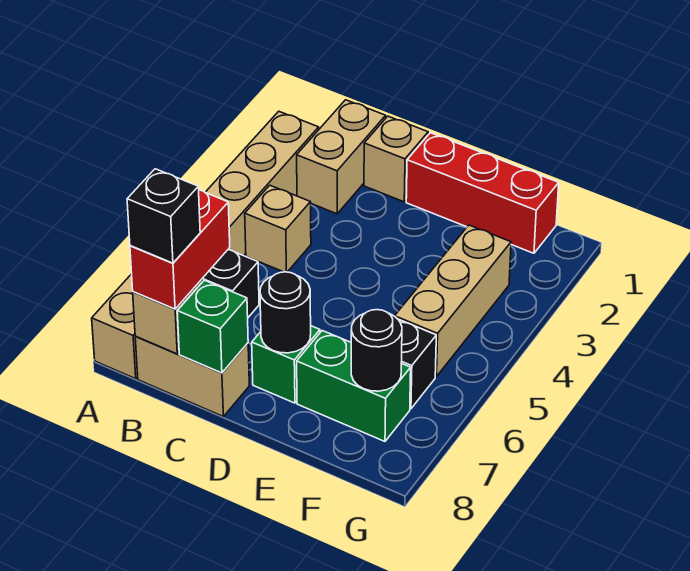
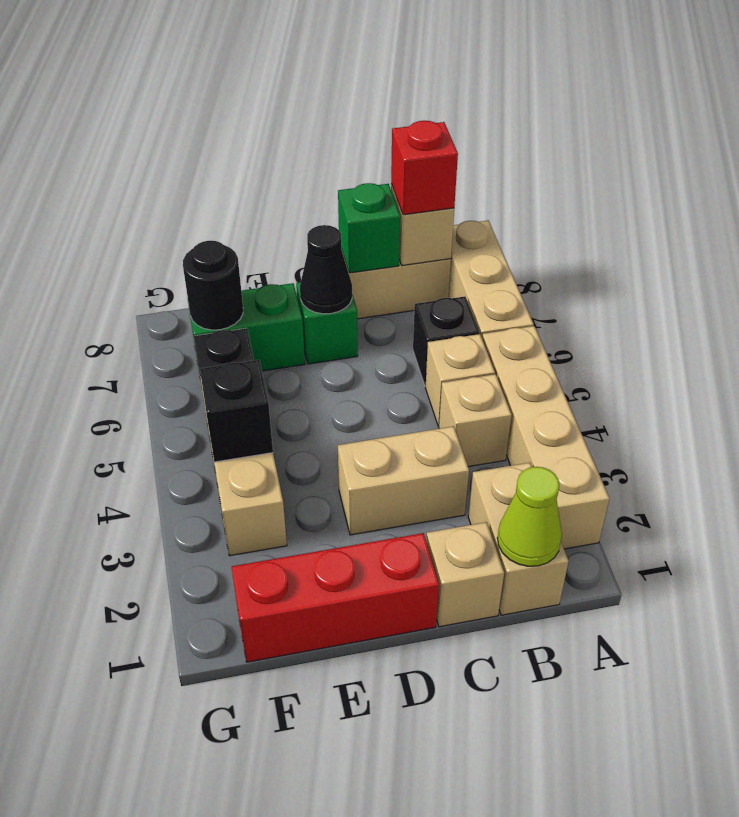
none -> lime cone B1 level 2
none -> tan brick B5 level 1
red brick B7:B8 level 3 -> red brick B8 level 3
black brick B8 level 4 -> black brick F4 level 2
none -> tan brick C3:D3 level 1
black round brick D7 level 2 -> black cone D7 level 2

